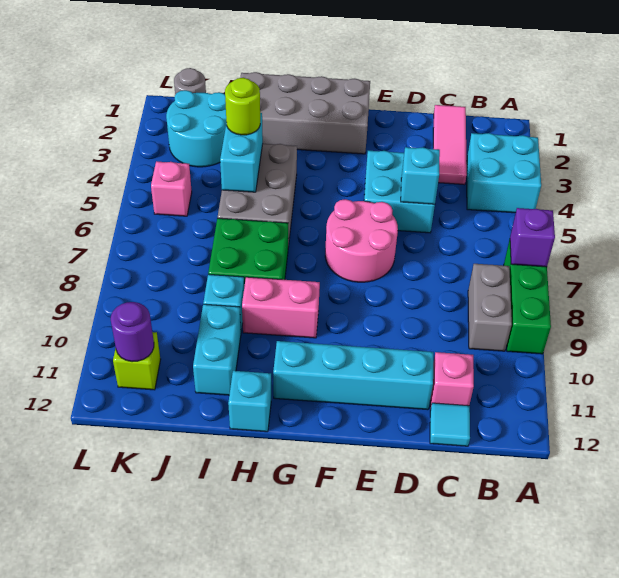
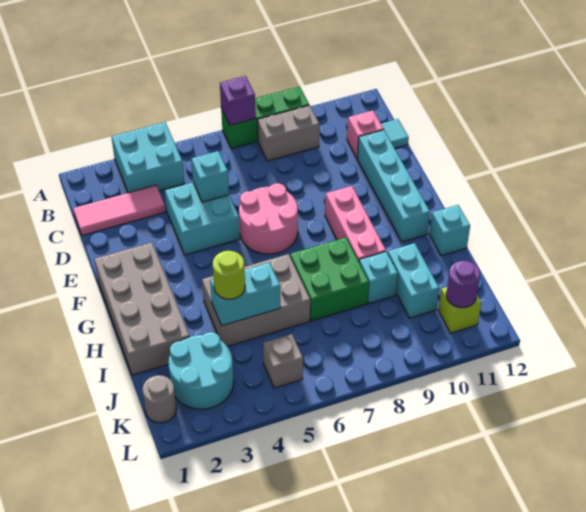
pink brick G9:H9 level 1 -> pink brick F9:H9 level 1
cyan brick I10:I11 level 1 -> cyan brick I10:J10 level 1
pink brick K5 level 1 -> grey brick K5 level 1

